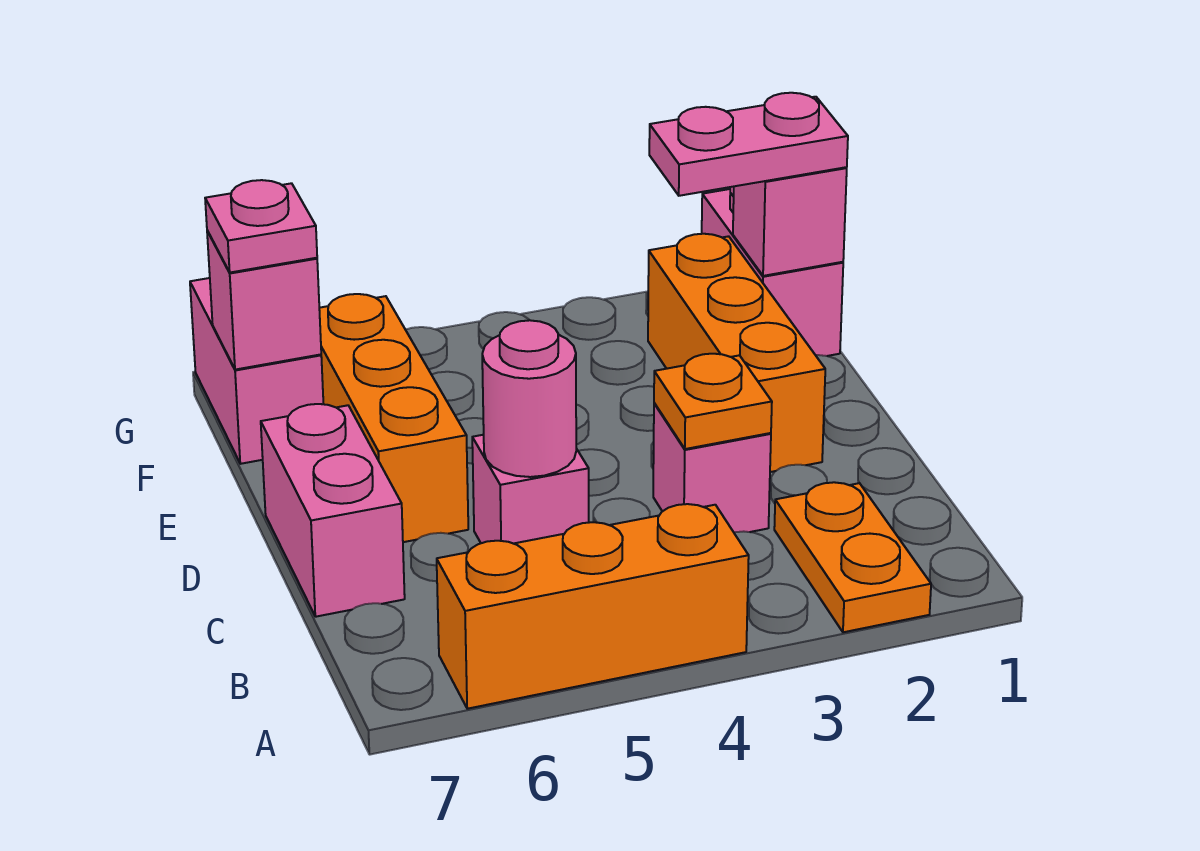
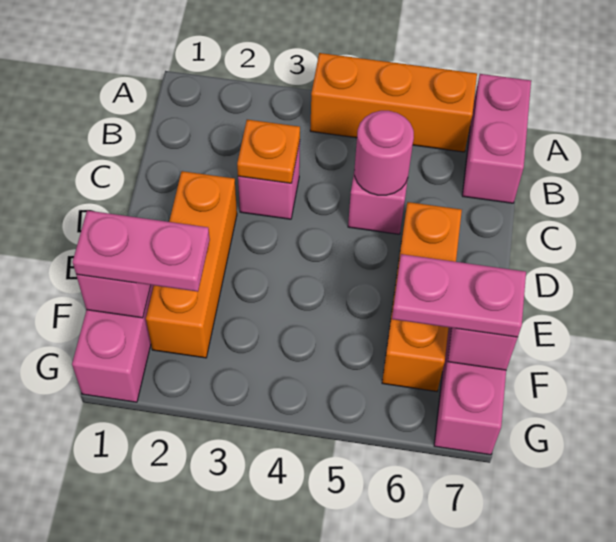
orange plate A2:B2 level 1 -> none
pink brick C7:D7 level 1 -> pink brick A7:B7 level 1
pink plate F7 level 3 -> pink plate F6:F7 level 3

